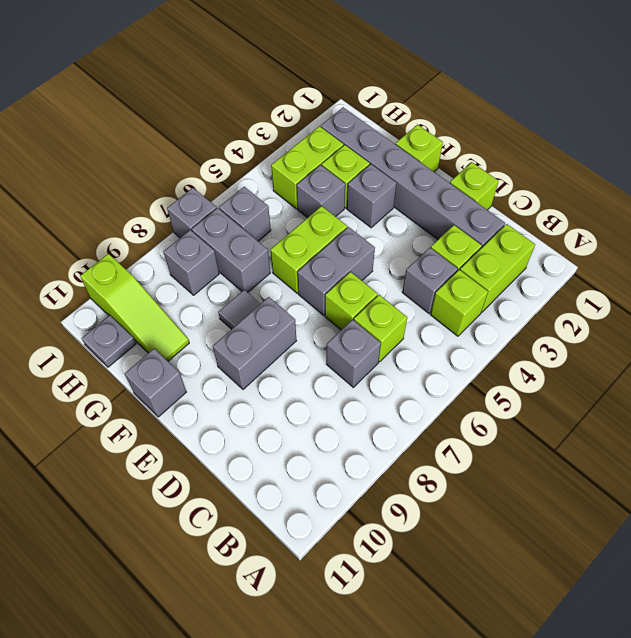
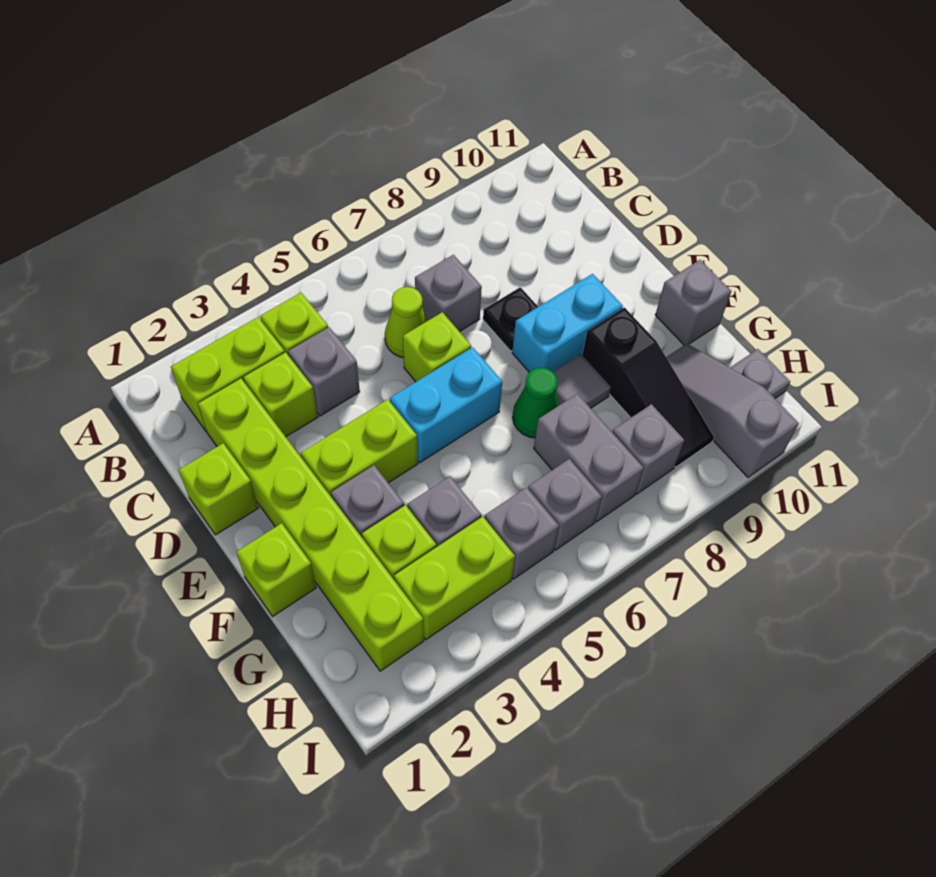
grey brick C2:H2 level 1 -> lime brick C2:H2 level 1
lime brick C6 level 1 -> lime cone C6 level 1
none -> black plate D8 level 1
grey brick E5:E6 level 1 -> cyan brick E5:E6 level 1
grey brick E8:E9 level 1 -> cyan brick E8:E9 level 1
lime brick F5:F6 level 1 -> lime brick E3:E4 level 1
none -> green cone F7 level 1
none -> black slope F9:H9 level 1 top F
lime slope G10:I10 level 1 top I -> grey slope G10:I10 level 1 top I
grey brick I7 level 1 -> grey brick H5 level 1

